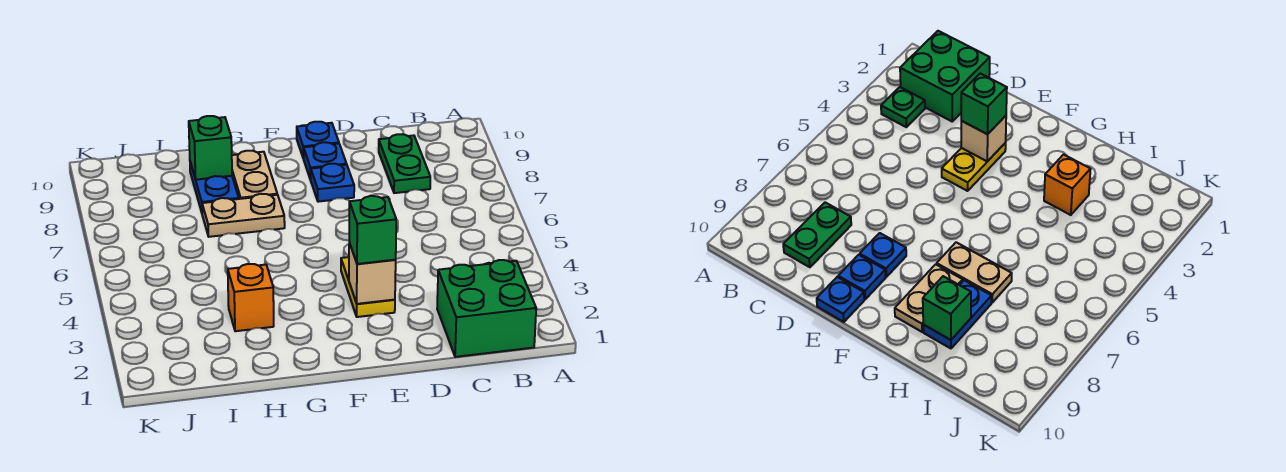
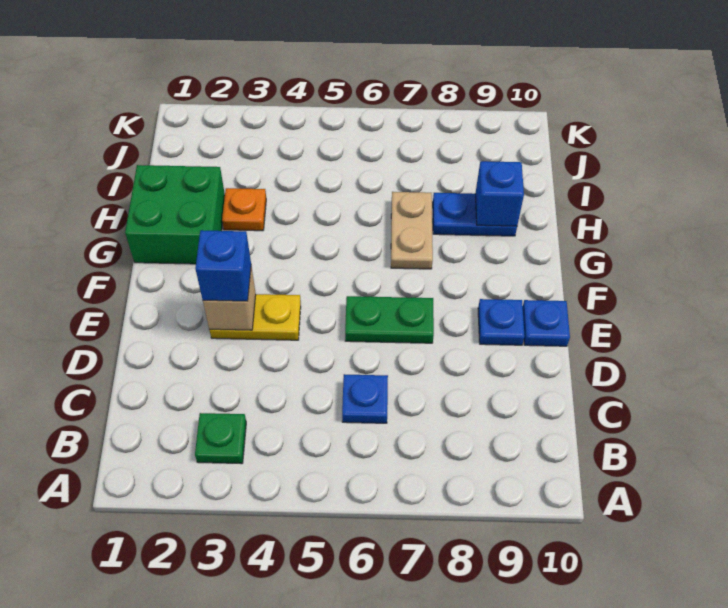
green brick B1:C2 level 1 -> green brick G1:H2 level 1
green plate C8:C9 level 1 -> green plate E6:E7 level 1
green brick E3 level 3 -> blue brick E3 level 3
blue plate E8 level 1 -> blue plate C6 level 1
tan plate G8:G9 level 1 -> none
orange brick H3 level 1 -> orange plate H3 level 1
green brick H9 level 2 -> blue brick H9 level 2

